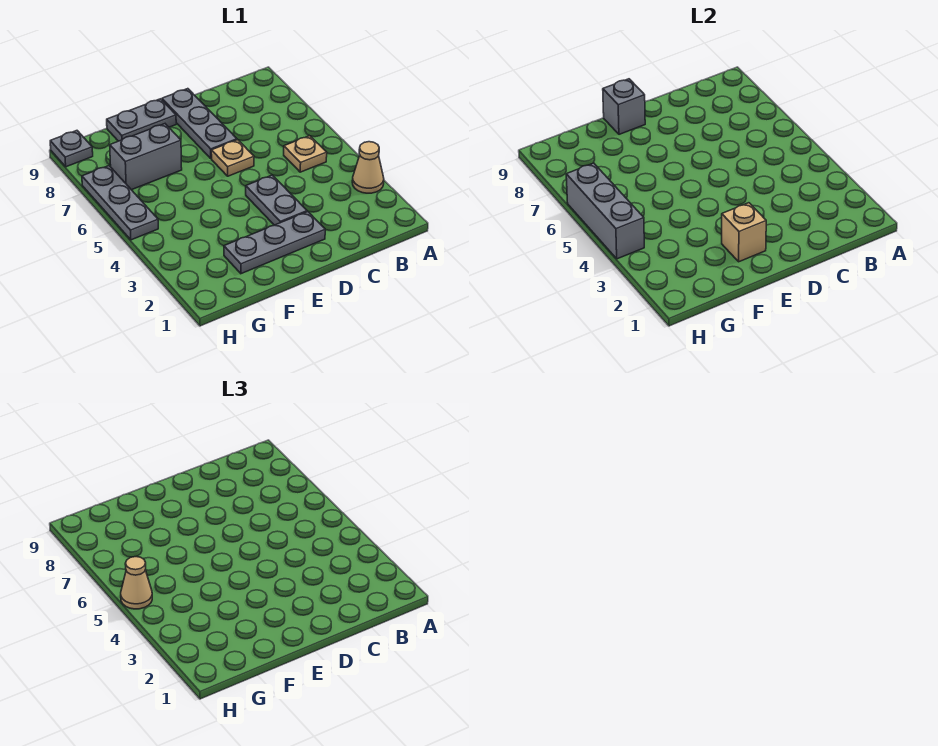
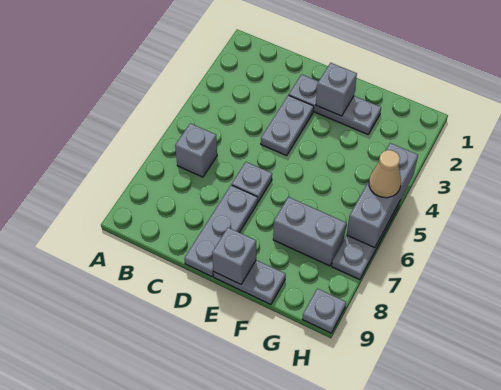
tan cone A3 level 1 -> none
tan plate B5 level 1 -> none
none -> grey brick B6 level 1
tan plate D6 level 1 -> grey plate D6 level 1
tan brick E2 level 2 -> grey brick E2 level 2

